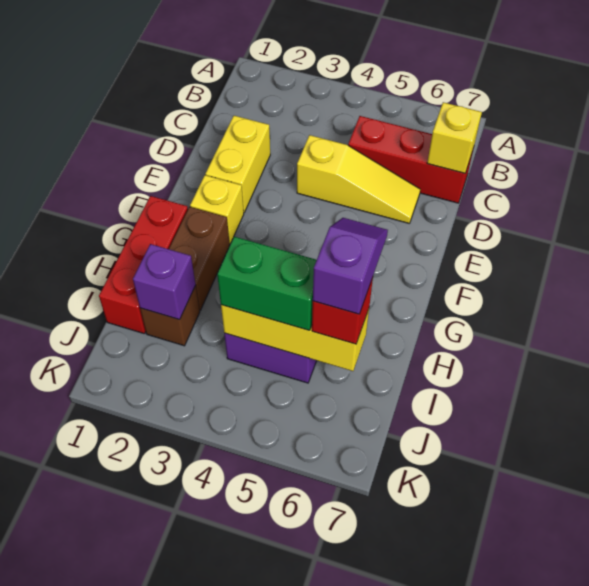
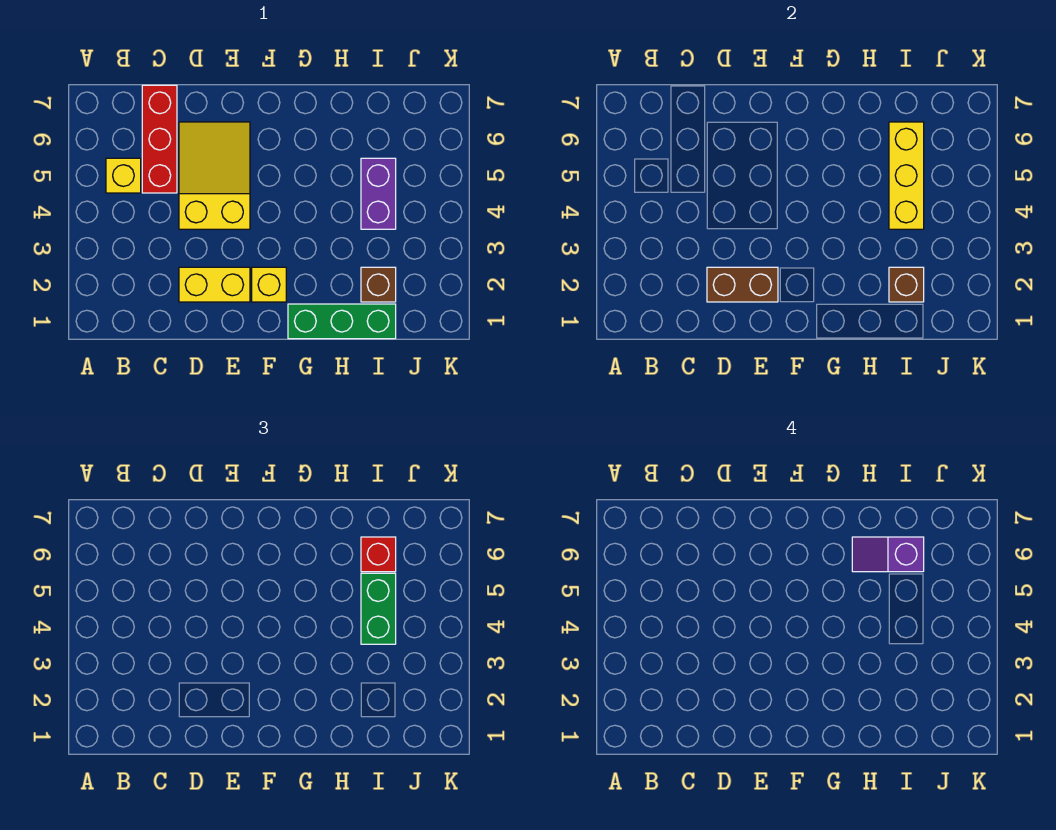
yellow brick C7 level 2 -> yellow brick B5 level 1
yellow slope D4:D6 level 1 top 4 -> yellow slope D4:E6 level 1 top 4
red brick G1:I1 level 1 -> green brick G1:I1 level 1
brown brick G2:H2 level 1 -> brown brick D2:E2 level 2
purple brick I2 level 2 -> brown brick I2 level 2

